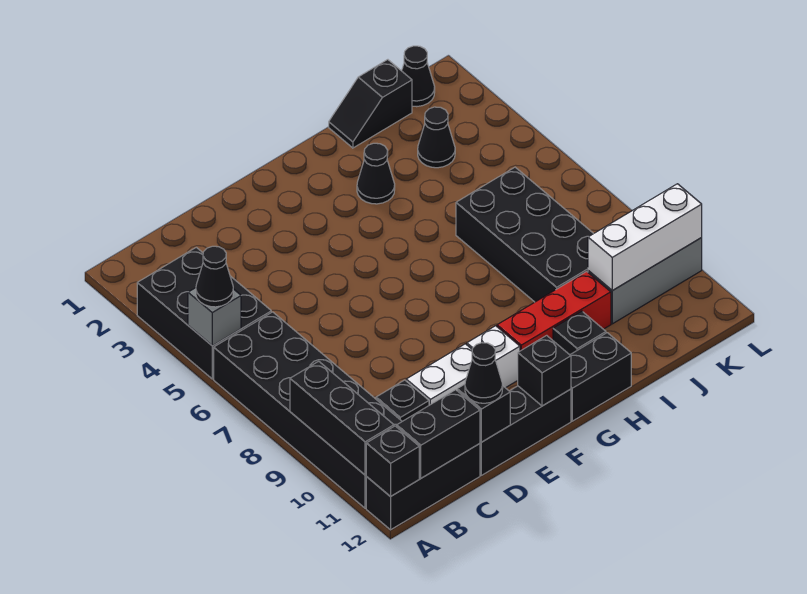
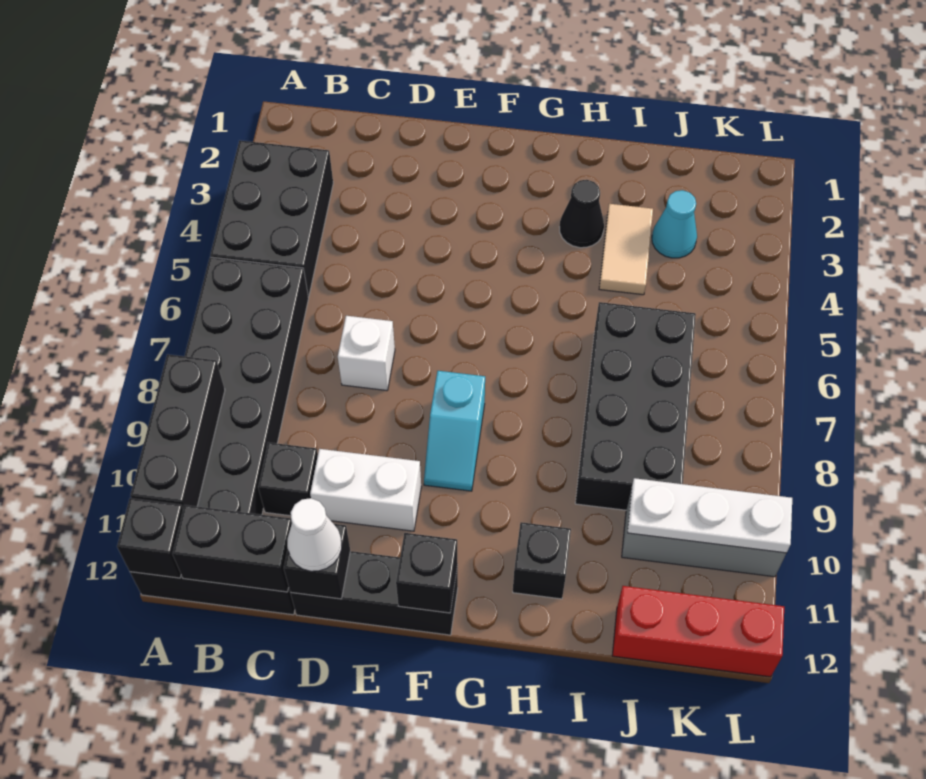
grey brick A5 level 2 -> none
black cone A5 level 3 -> none
black cone D12 level 3 -> white cone D12 level 3
none -> cyan slope F8:F9 level 1 top 8
white brick F10 level 1 -> white brick D7 level 1
red brick G10:I10 level 1 -> red brick J12:L12 level 1
black brick G12:H12 level 1 -> none
black slope I1:J1 level 1 top J -> none
none -> tan tile I3:I4 level 1
black cone J3 level 1 -> cyan cone J3 level 1
white brick J10:L10 level 2 -> white plate J10:L10 level 2
black cone K1 level 1 -> none

